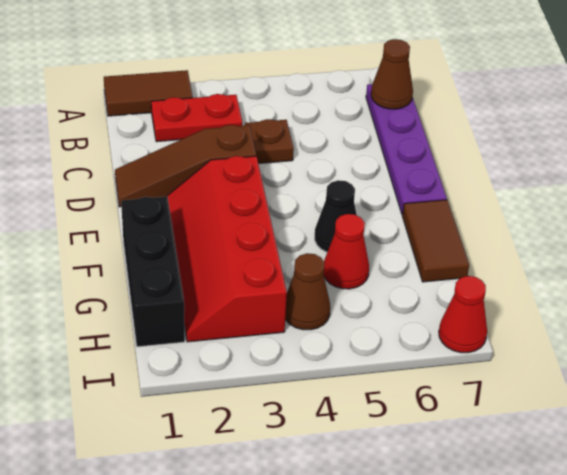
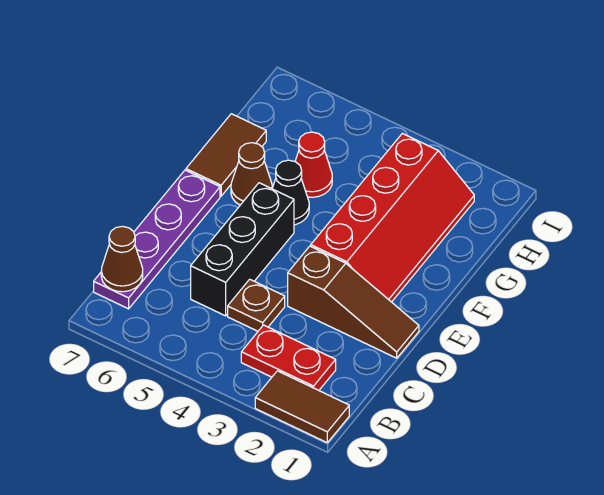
black brick F1:H1 level 1 -> black brick C5:E5 level 1
brown cone H4 level 1 -> brown cone F6 level 1
red cone I7 level 1 -> none

